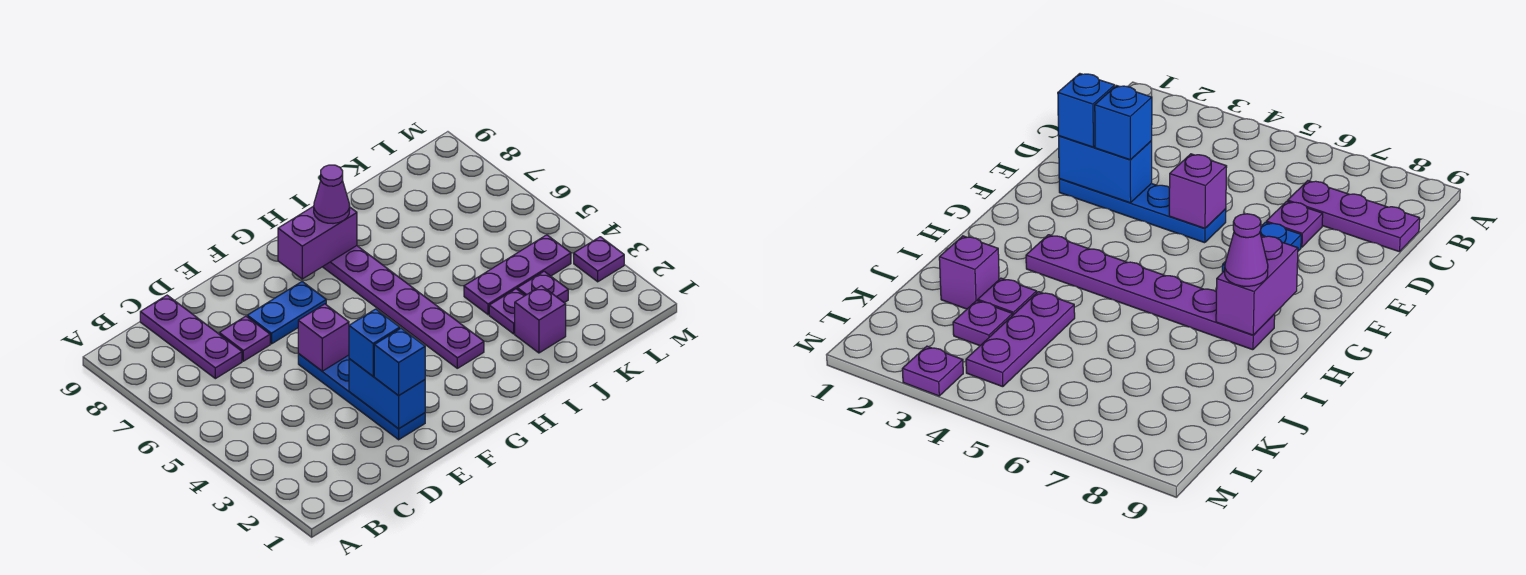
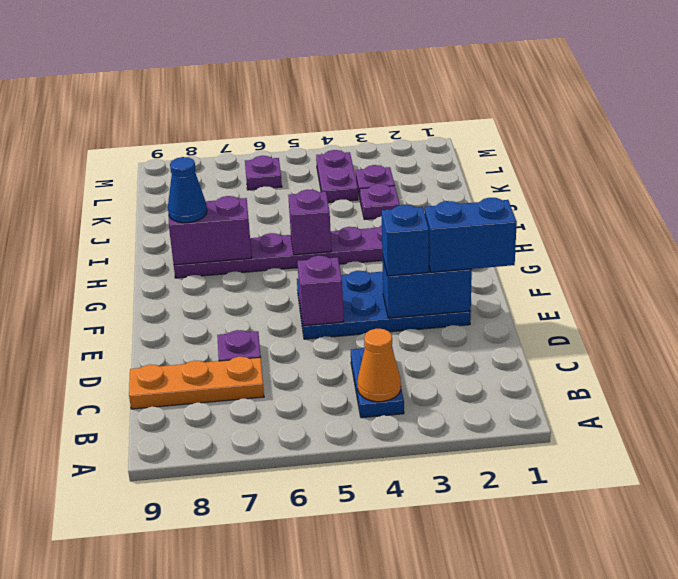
none -> orange cone B4 level 2
purple plate C7:C9 level 1 -> orange plate C7:C9 level 1
blue plate E2:E5 level 1 -> blue plate E2:F5 level 1
blue brick E2 level 3 -> blue brick E1:E2 level 3
blue plate E7:F7 level 1 -> blue plate B4:C4 level 1
purple brick G8:H8 level 2 -> purple brick H7:H8 level 2
purple cone H8 level 3 -> blue cone H8 level 3
purple brick J2 level 1 -> purple brick H5 level 2
purple plate J4:L4 level 1 -> purple plate K4:L4 level 1
purple plate M3 level 1 -> purple plate L6 level 1

